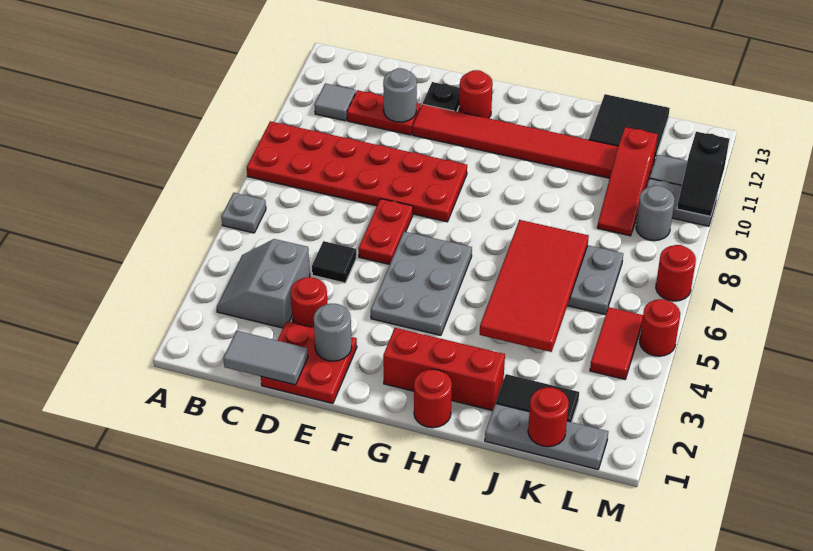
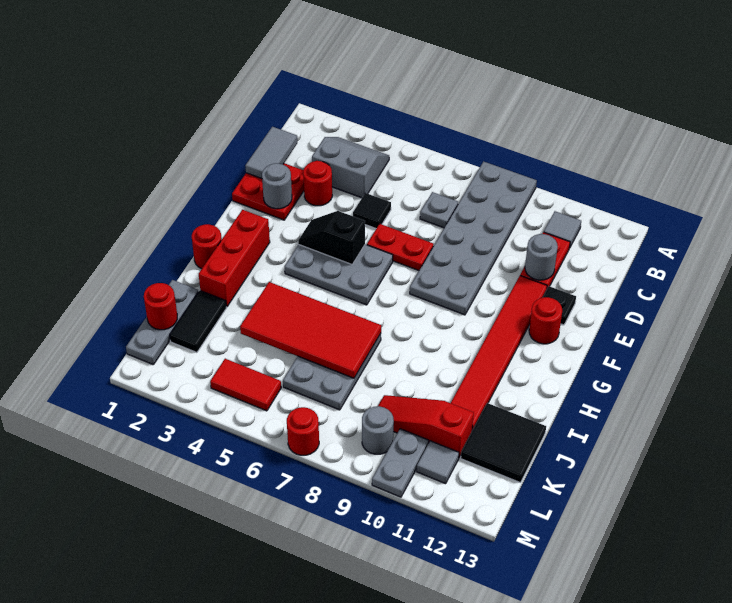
grey plate A6 level 1 -> grey plate C7 level 1
red plate A8:F9 level 1 -> grey plate A8:F9 level 1
red round brick M5 level 1 -> none
black slope M10:M11 level 2 top 11 -> black slope F4:F5 level 2 top 5

